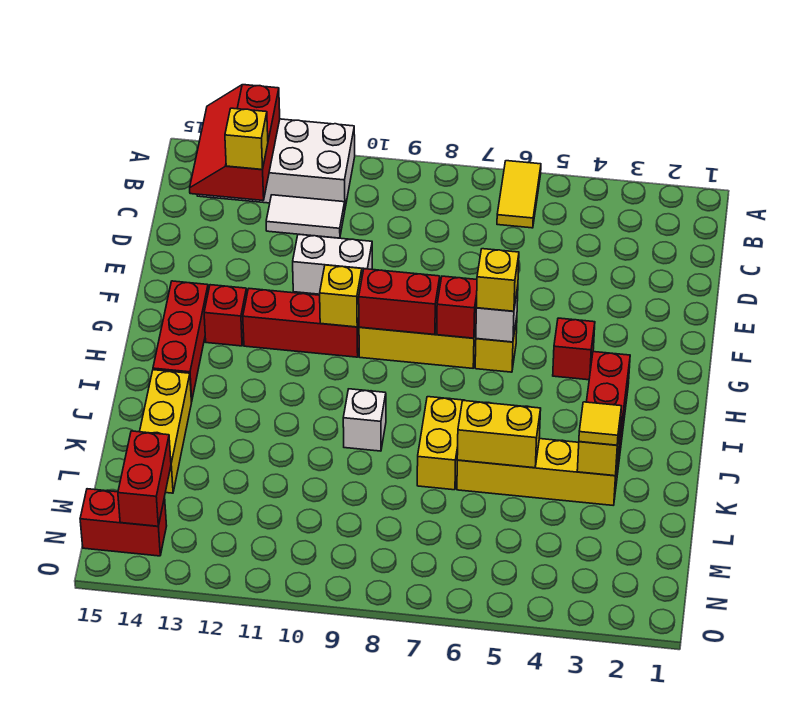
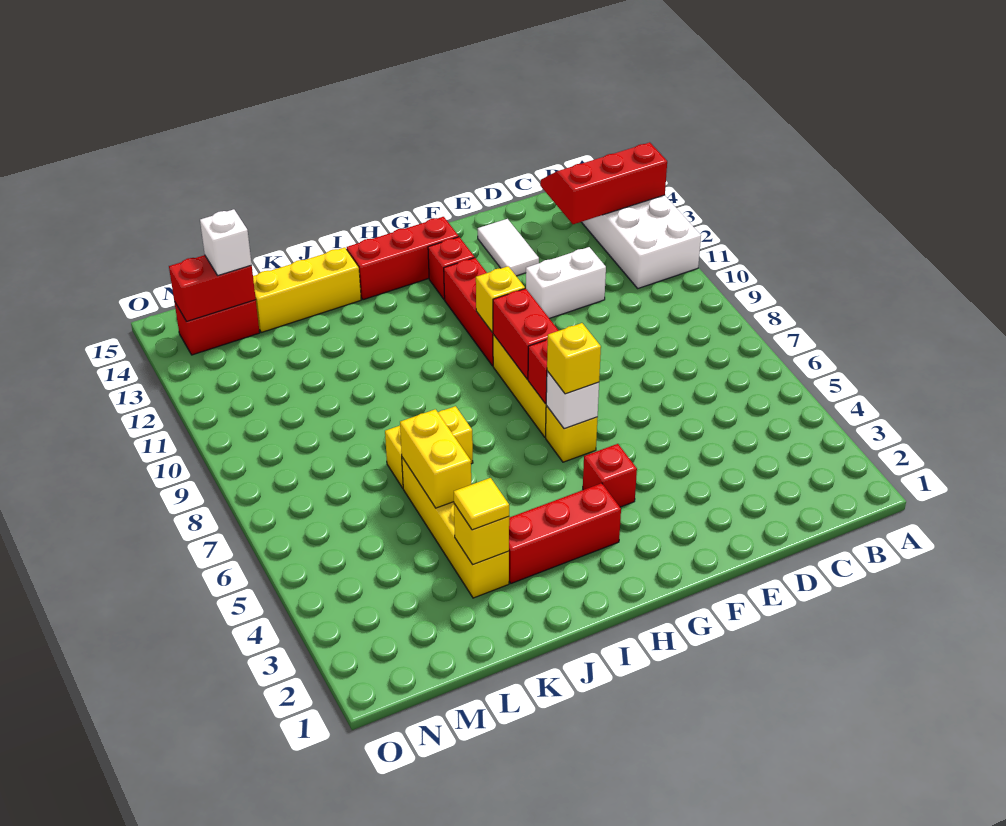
yellow tile A6:B6 level 1 -> none
white tile C11:C12 level 1 -> white tile E13:E14 level 1
yellow brick C13 level 3 -> none
white brick E10:E11 level 1 -> white brick D11:E11 level 1
white brick J9 level 1 -> white brick M14 level 3
red brick N14:N15 level 1 -> red brick M14:N14 level 1

